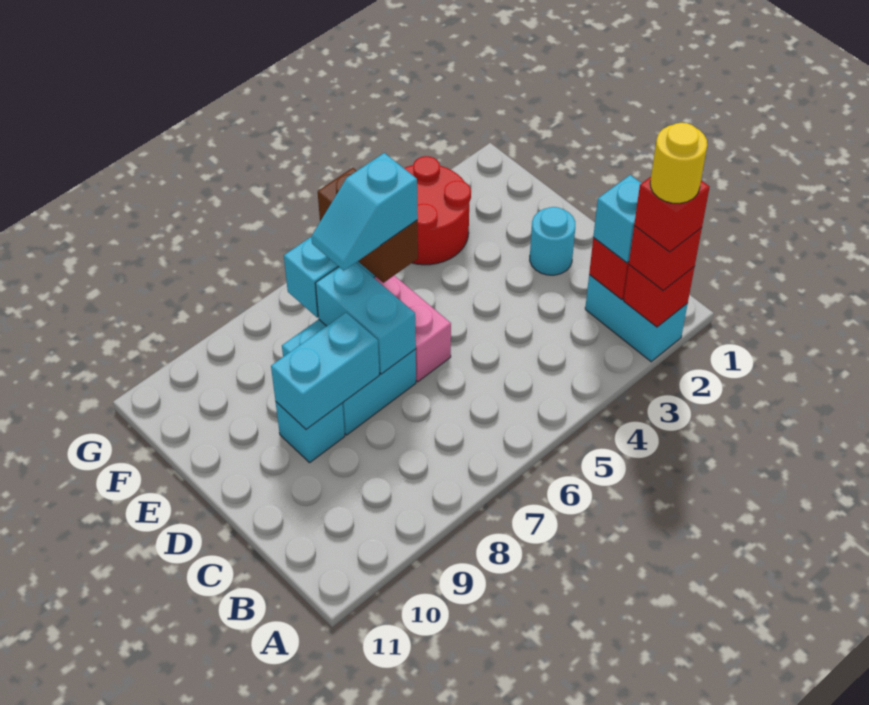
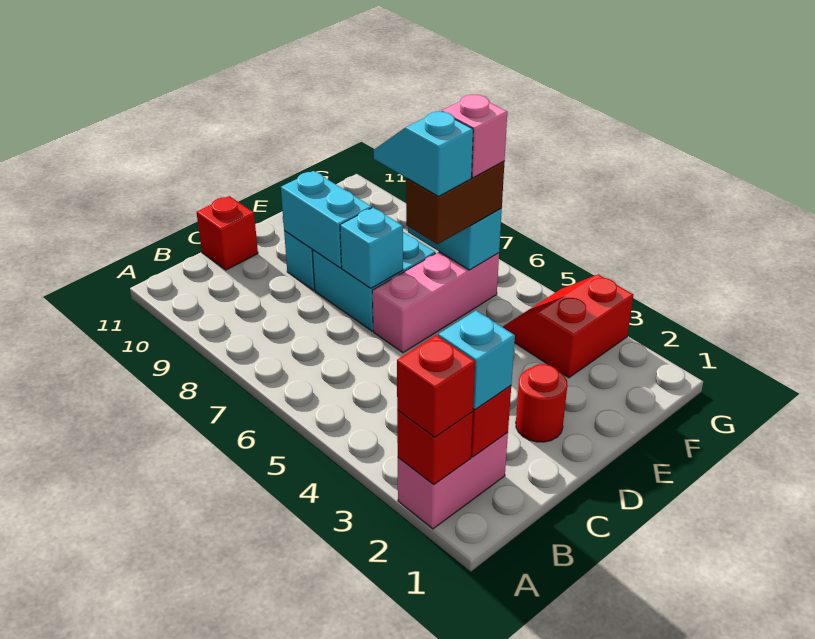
cyan brick A2:B2 level 1 -> pink brick A2:B2 level 1
red brick A2 level 4 -> red brick C11 level 1
yellow round brick A2 level 5 -> none
cyan round brick D2 level 1 -> red round brick D2 level 1
cyan brick D7:E7 level 2 -> cyan brick D7 level 2
red round brick F3:G4 level 1 -> red slope F3:G4 level 1 top 3
none -> pink brick F6 level 4

